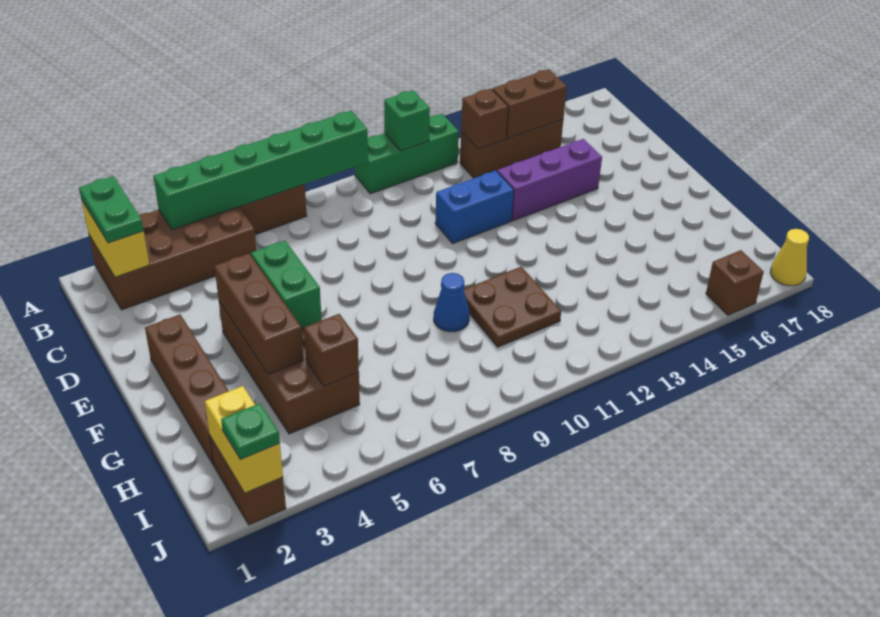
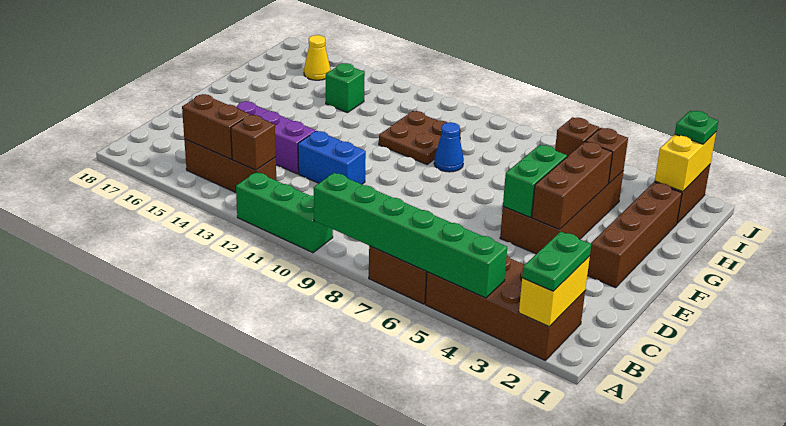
green brick A11 level 2 -> green brick H14 level 1
brown brick J16 level 1 -> brown brick H4 level 2
yellow cone J18 level 1 -> yellow cone I16 level 1

